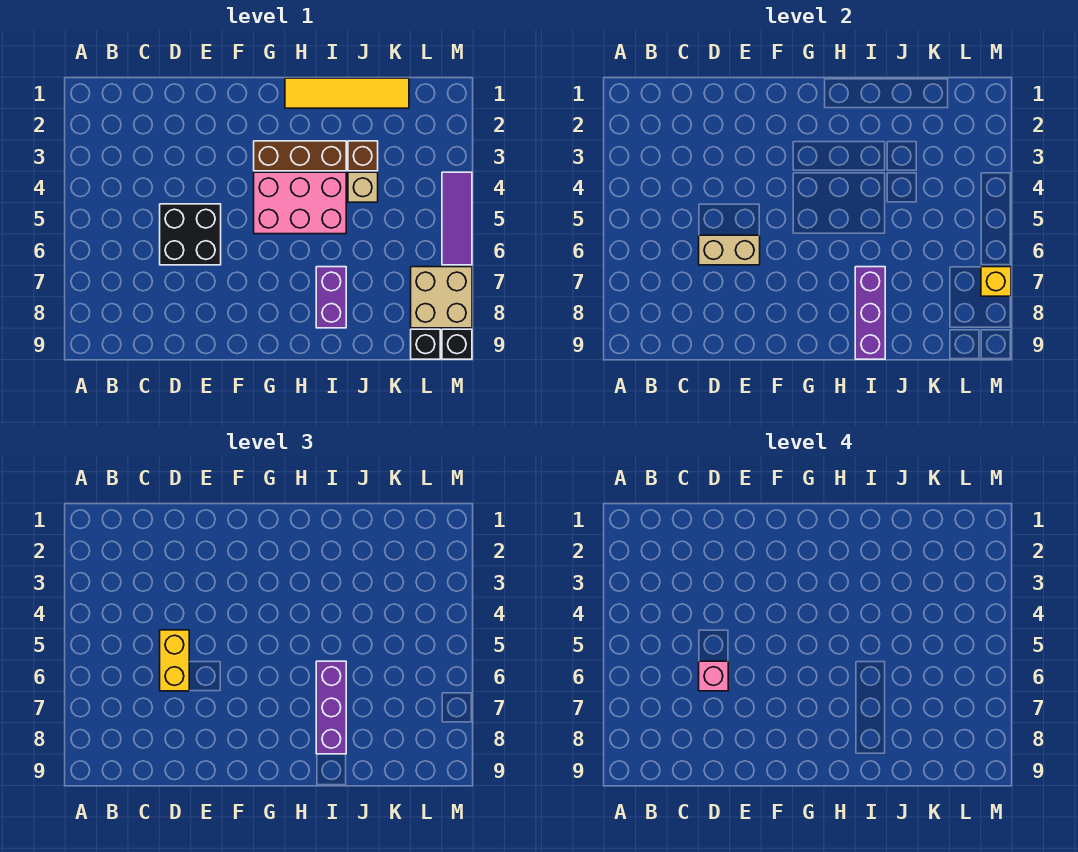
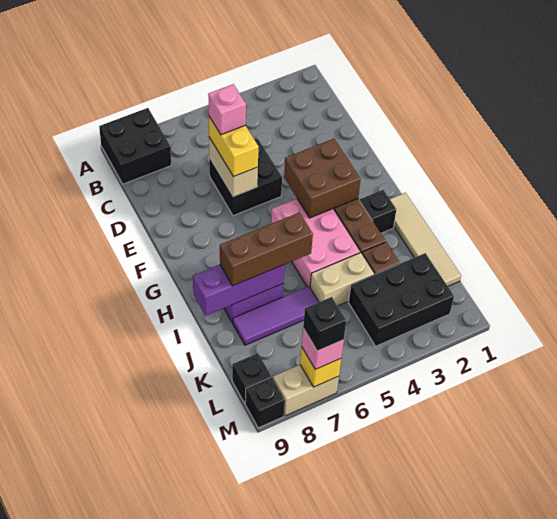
none -> black brick A8:B9 level 1
yellow brick D5:D6 level 3 -> yellow brick D6:E6 level 3
none -> brown brick F3:G4 level 2
yellow tile H1:K1 level 1 -> tan tile H1:K1 level 1
none -> black brick H2 level 1
purple brick I6:I8 level 3 -> brown brick I6:I8 level 3
tan brick J4 level 1 -> tan brick J4:J5 level 1
none -> black brick K2:L4 level 1
tan brick L7:M8 level 1 -> tan brick M7:M8 level 1
purple tile M4:M6 level 1 -> purple tile J6:J8 level 1
none -> pink brick M7 level 3
none -> black brick M7 level 4

